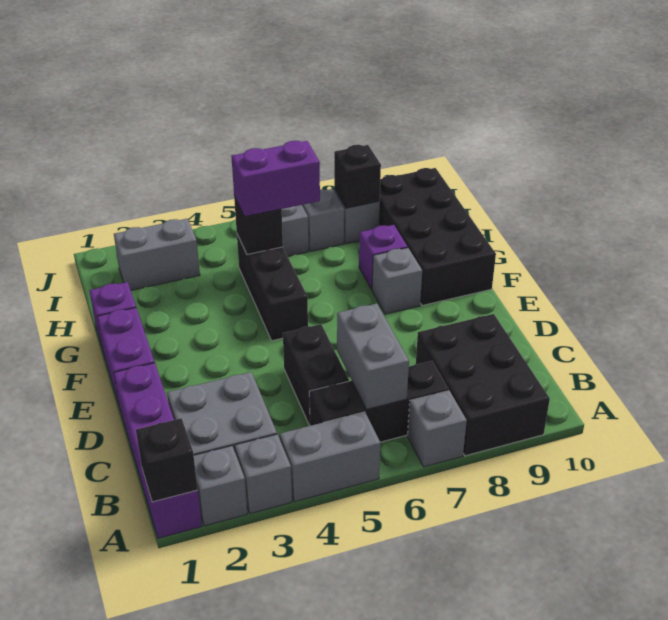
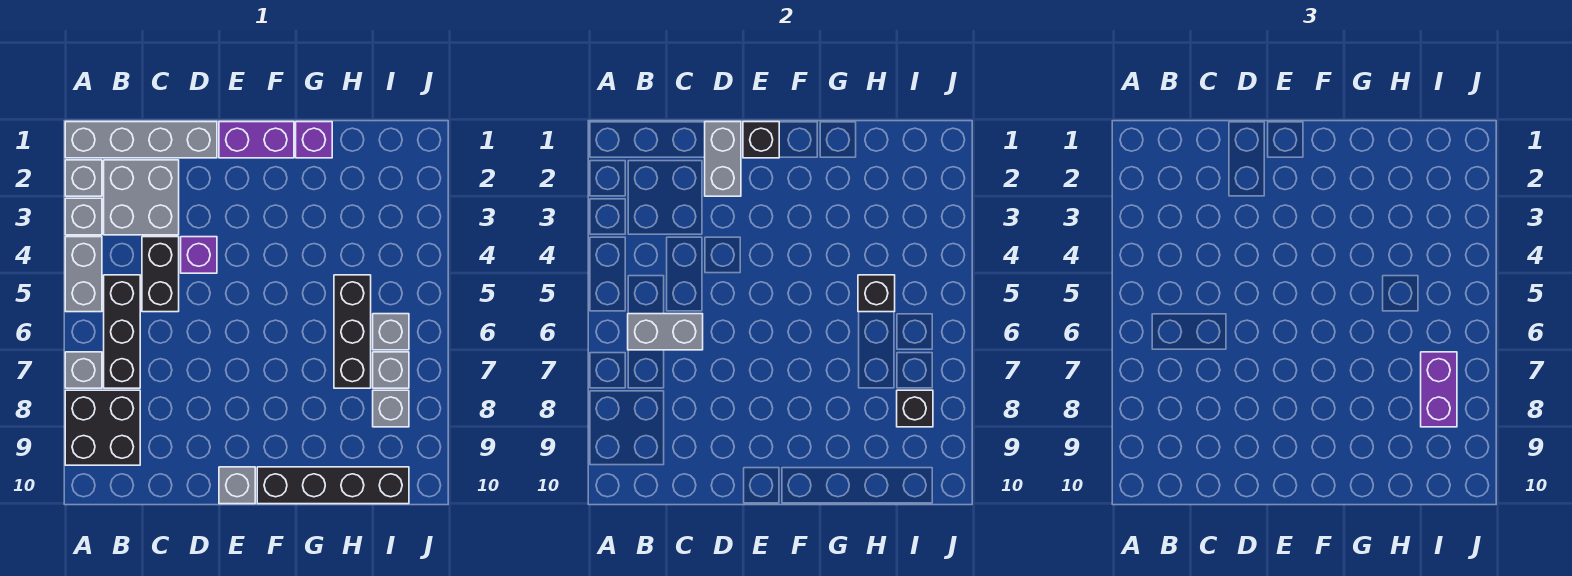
purple brick A1:D1 level 1 -> grey brick A1:D1 level 1
black brick A1 level 2 -> black brick E1 level 2
black brick A8:C9 level 1 -> black brick A8:B9 level 1
black brick C5:D5 level 1 -> black brick C4:C5 level 1
black brick F5:H5 level 1 -> black brick H5:H7 level 1
grey brick F8 level 1 -> grey brick E10 level 1
black brick F9:I10 level 1 -> black brick F10:I10 level 1
purple brick G8 level 1 -> purple brick D4 level 1
purple brick H5:H6 level 3 -> purple brick I7:I8 level 3
grey brick I2:I3 level 1 -> grey brick D1:D2 level 2

